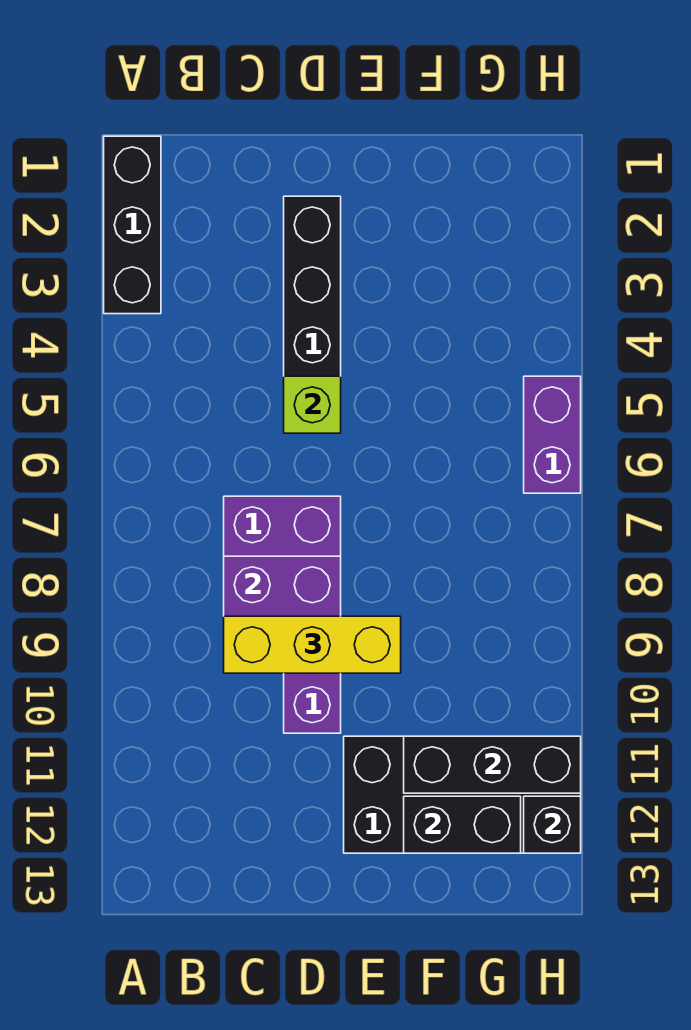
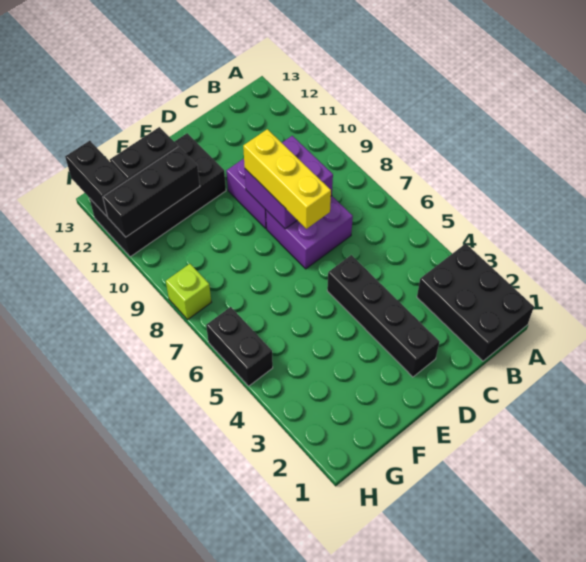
black brick A1:A3 level 1 -> black brick A1:B3 level 1
yellow brick C9:E9 level 3 -> yellow brick D7:D9 level 3
lime brick D5 level 2 -> lime brick H8 level 1
purple brick H5:H6 level 1 -> black brick H5:H6 level 1
black brick H12 level 2 -> black brick H12:H13 level 2

